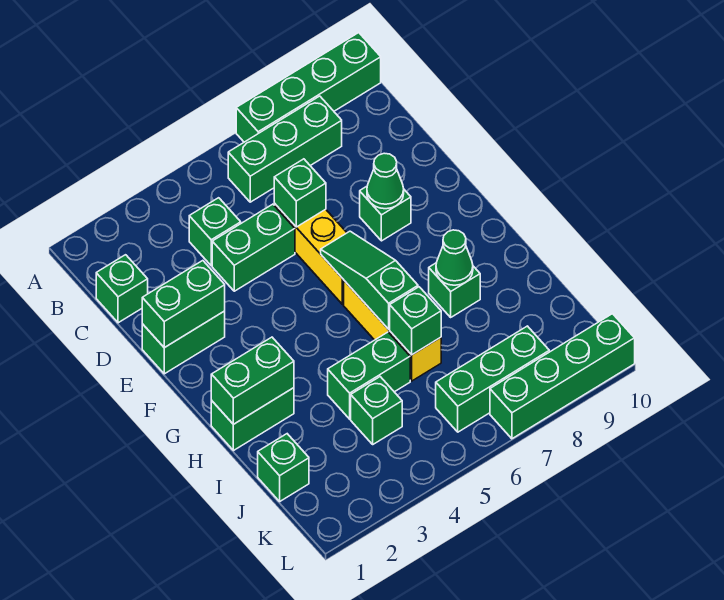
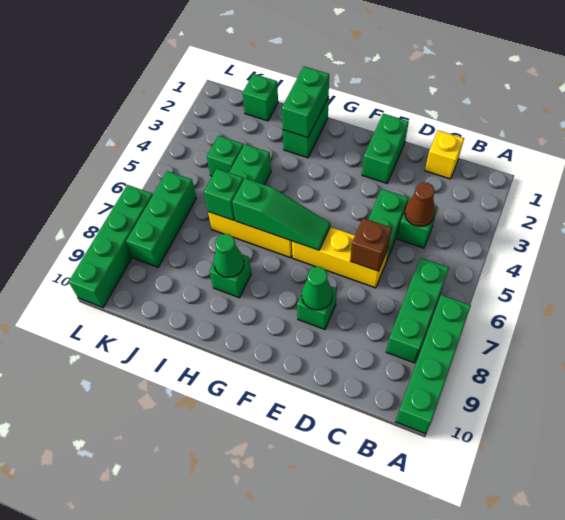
green brick C1 level 1 -> yellow brick C1 level 1
none -> brown cone C4 level 2
green brick D6 level 2 -> brown brick D6 level 2
green brick E1:E2 level 2 -> none

